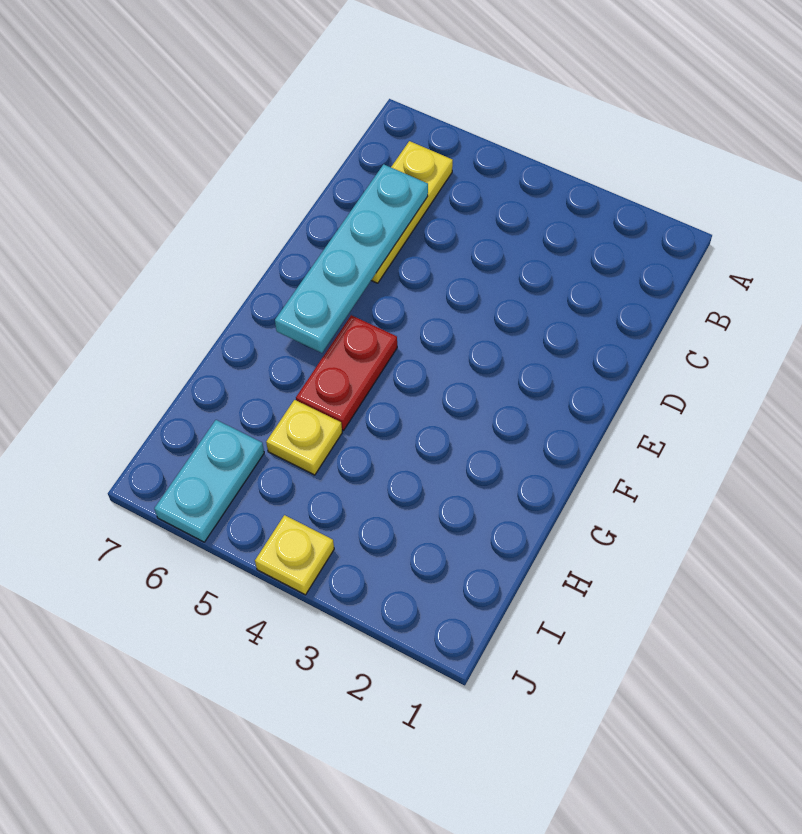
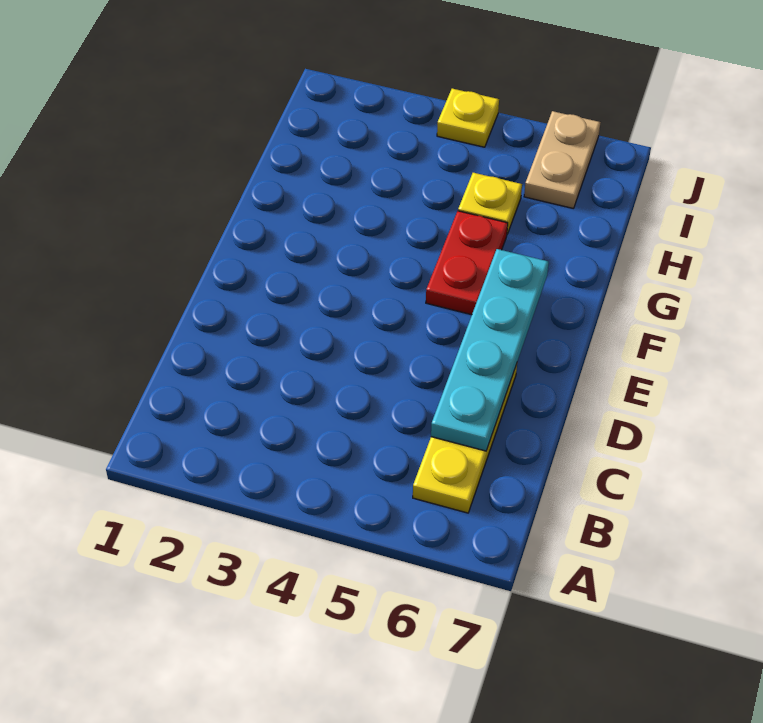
cyan plate I6:J6 level 1 -> tan plate I6:J6 level 1

